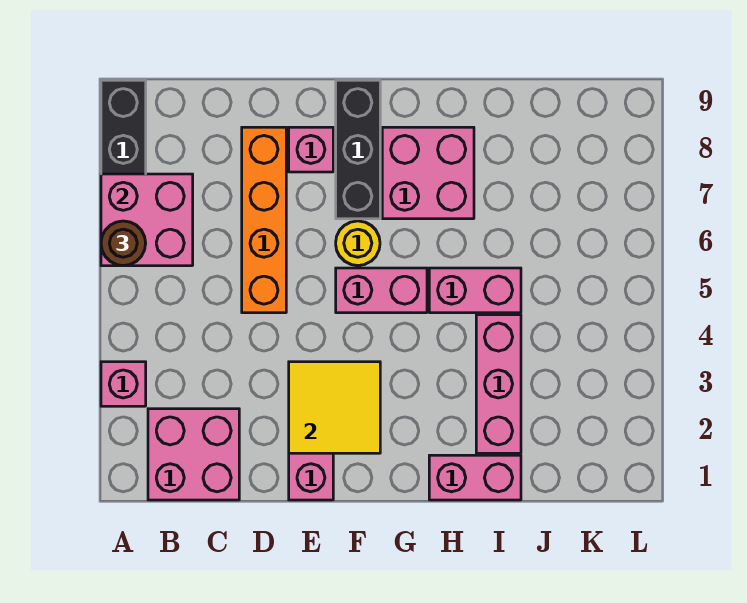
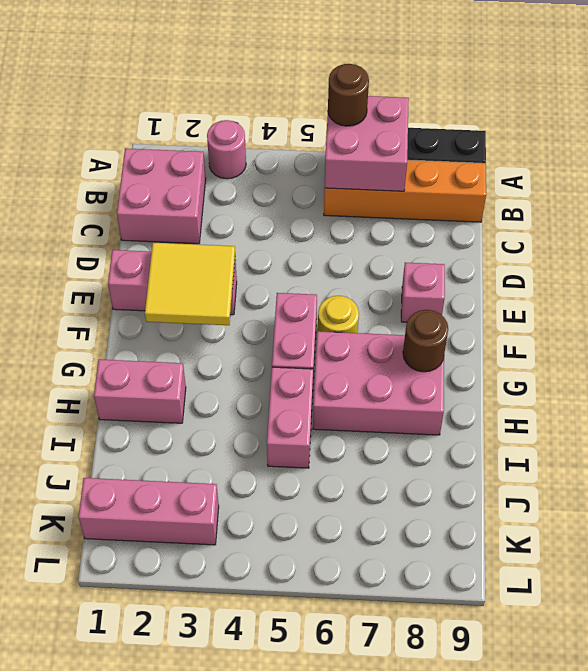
pink brick A3 level 1 -> pink round brick A3 level 1
orange brick D5:D8 level 1 -> orange brick B6:B9 level 1
black brick F7:F9 level 1 -> none
pink brick G7:H8 level 1 -> pink brick G6:H8 level 1
none -> brown round brick G8 level 2
pink brick H1:I1 level 1 -> pink brick H1:H2 level 1
pink brick I2:I4 level 1 -> pink brick K1:K3 level 1

